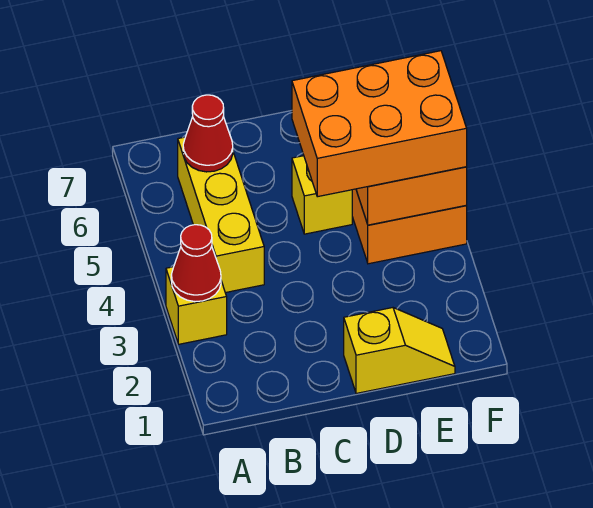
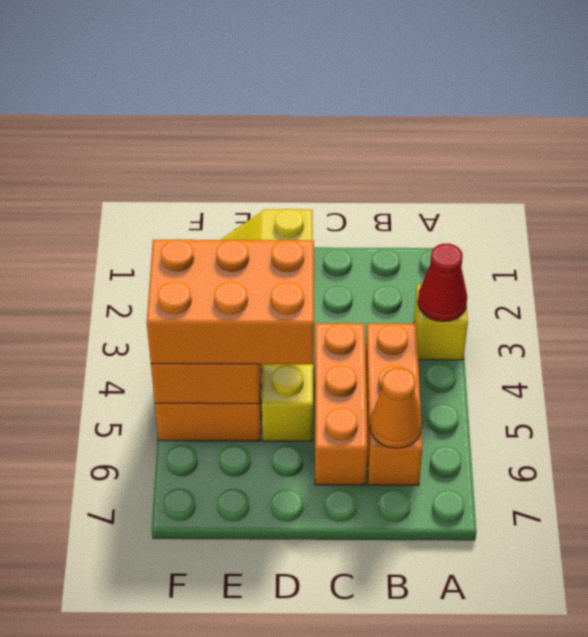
yellow brick B4:B6 level 1 -> orange brick B4:B6 level 1
red cone B6 level 2 -> orange cone B6 level 2
none -> orange brick C4:C6 level 1

